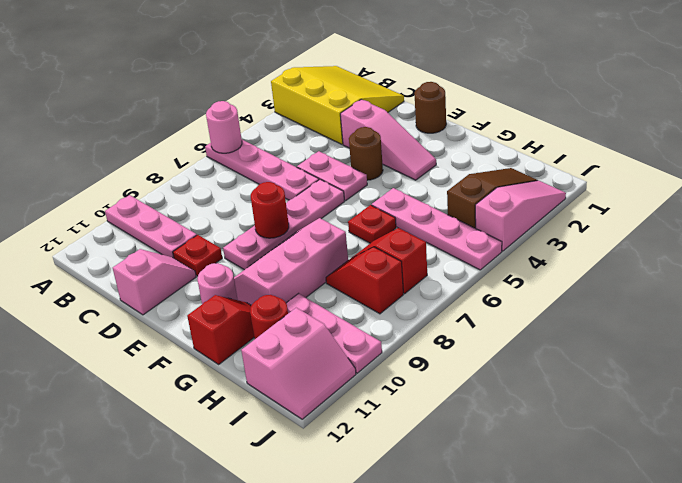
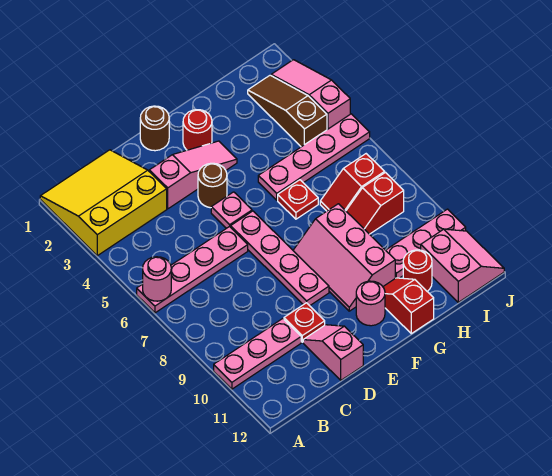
pink plate D5:E5 level 1 -> pink plate E5 level 1
red round brick E8 level 2 -> red round brick F2 level 1

